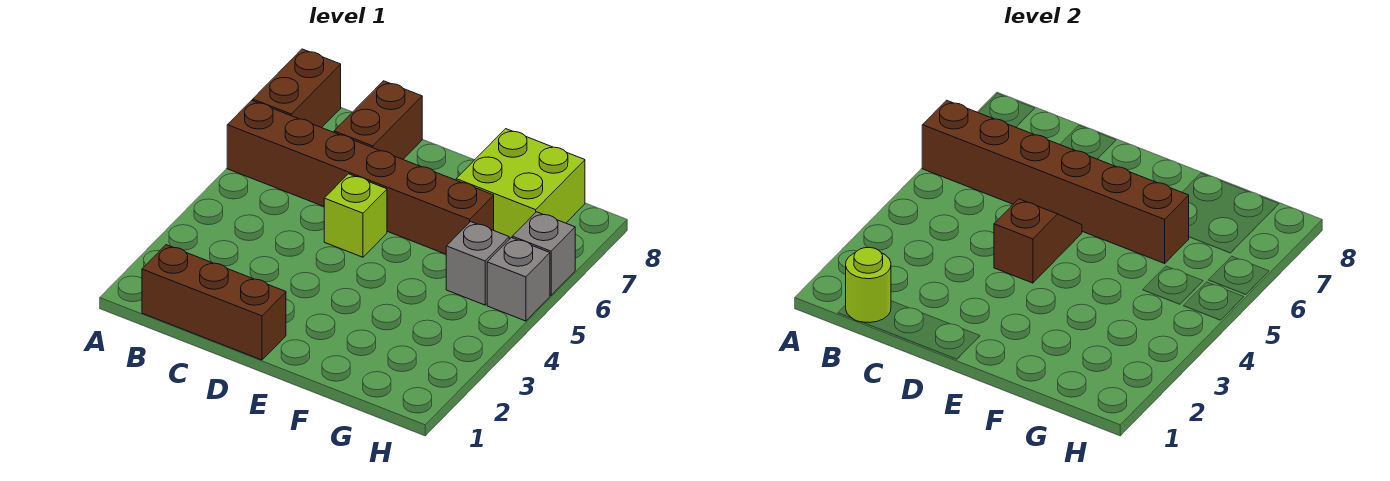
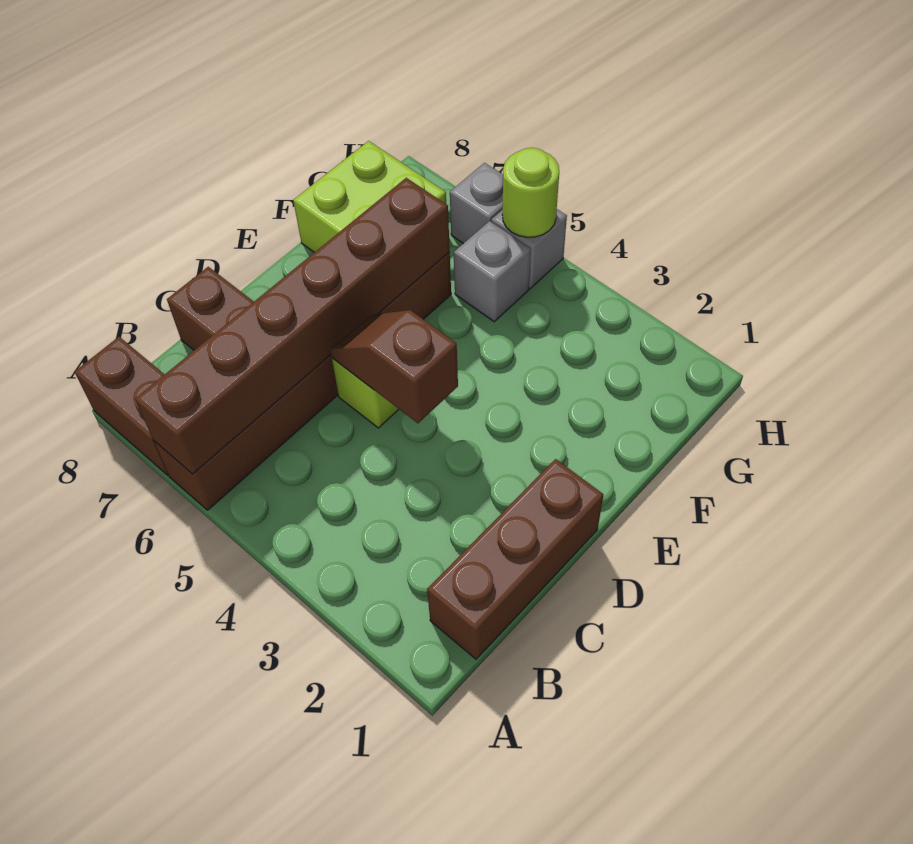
lime round brick B1 level 2 -> lime round brick H5 level 2

